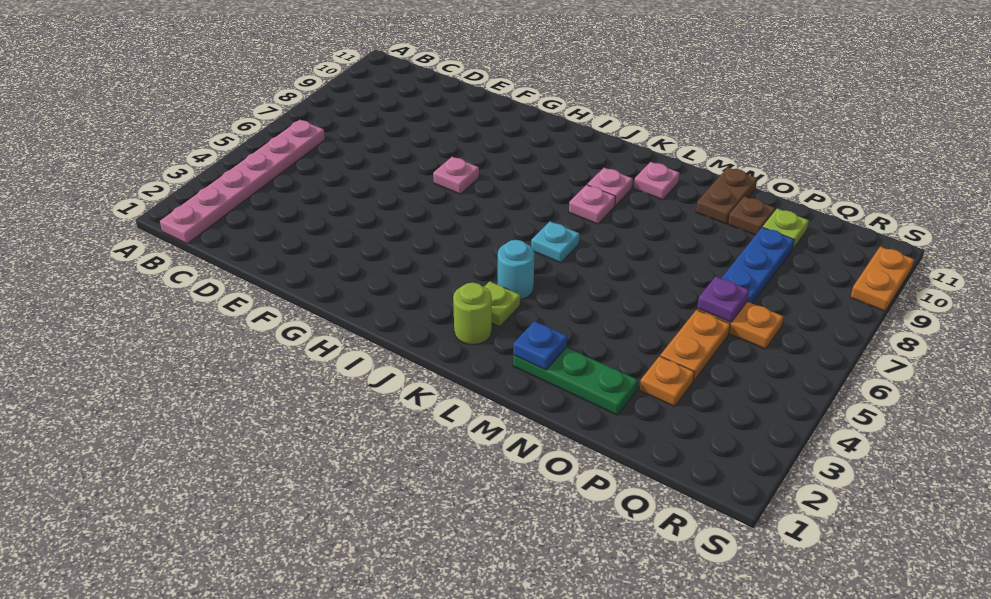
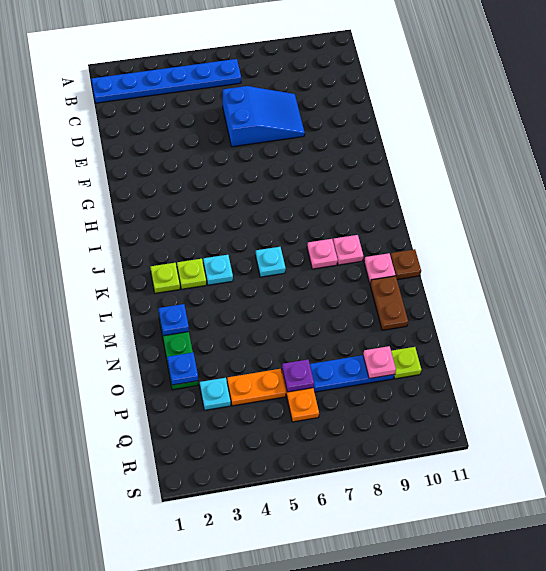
pink plate B1:B6 level 1 -> blue plate B1:B6 level 1
none -> blue slope D6:E8 level 1 top 6
pink plate G7 level 1 -> pink plate P9 level 2
lime round brick K2 level 1 -> lime plate K2 level 1
cyan round brick K4 level 1 -> cyan plate K4 level 1
brown plate N10:N11 level 1 -> brown plate M10:N10 level 1
none -> blue plate O2 level 2
brown plate O10 level 1 -> brown plate L11 level 1
orange plate P3 level 1 -> cyan plate P3 level 1
orange plate S9:S10 level 1 -> none

